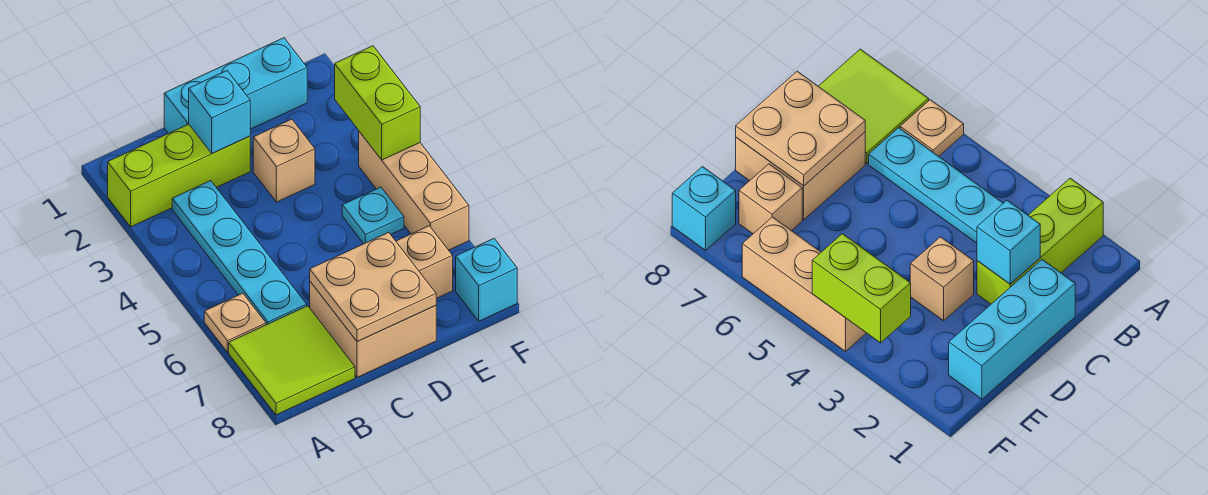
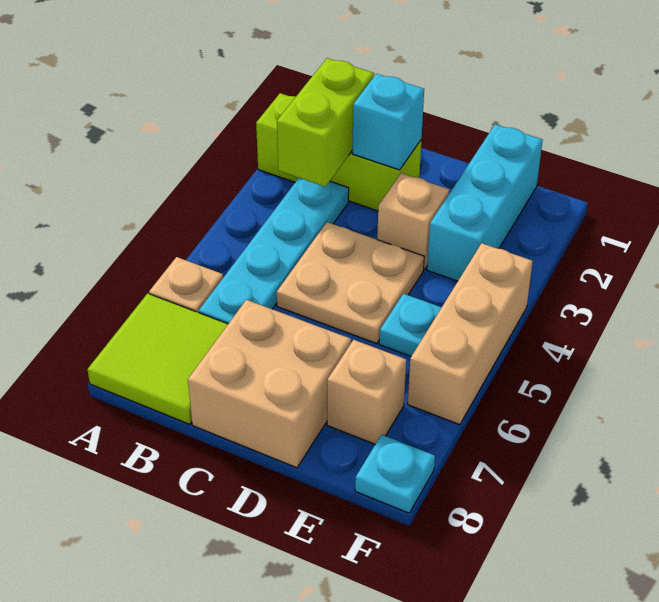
cyan brick C1:E1 level 1 -> cyan brick E1:E3 level 1
tan plate C7:D8 level 2 -> tan plate C4:D5 level 1
lime brick F3:F4 level 2 -> lime brick B2:B3 level 2
cyan brick F8 level 1 -> cyan plate F8 level 1

